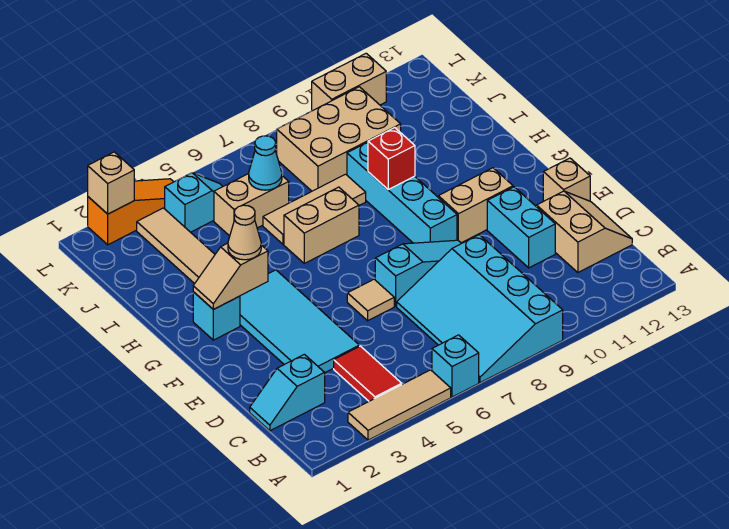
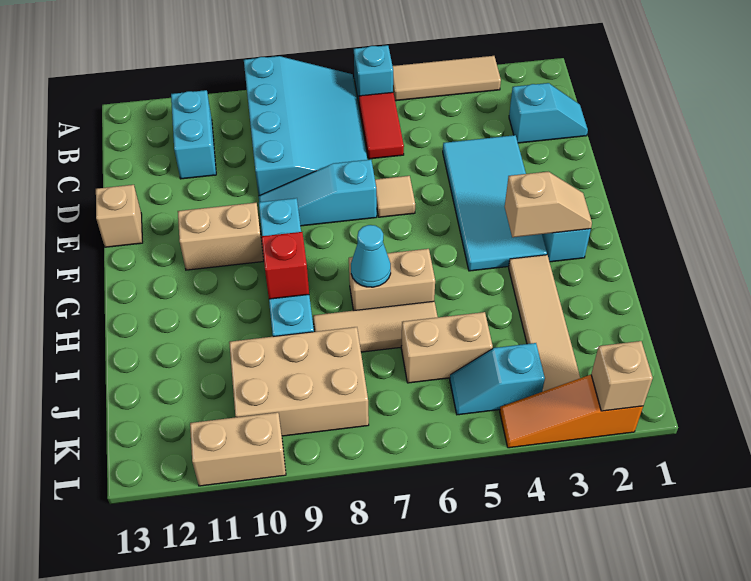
red tile B4:C4 level 1 -> red tile B6:C6 level 1
tan slope C12:D13 level 1 top 12 -> none
cyan brick D11:E11 level 1 -> cyan brick B11:C11 level 1
tan cone G3 level 3 -> none
cyan cone J6 level 2 -> cyan cone H7 level 2

